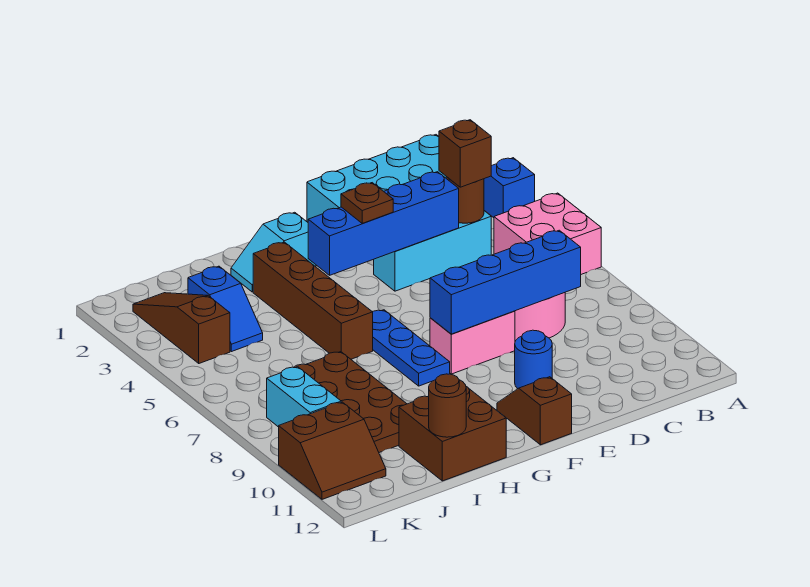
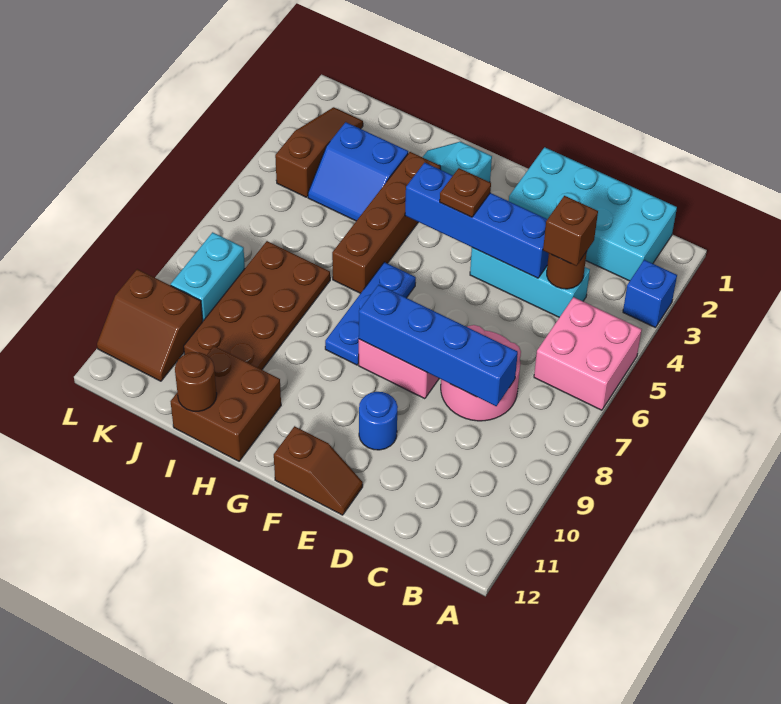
brown slope F11:F12 level 1 top 12 -> brown slope E12:F12 level 1 top F
blue slope J3:J4 level 1 top 3 -> blue slope I3:J4 level 1 top 3

